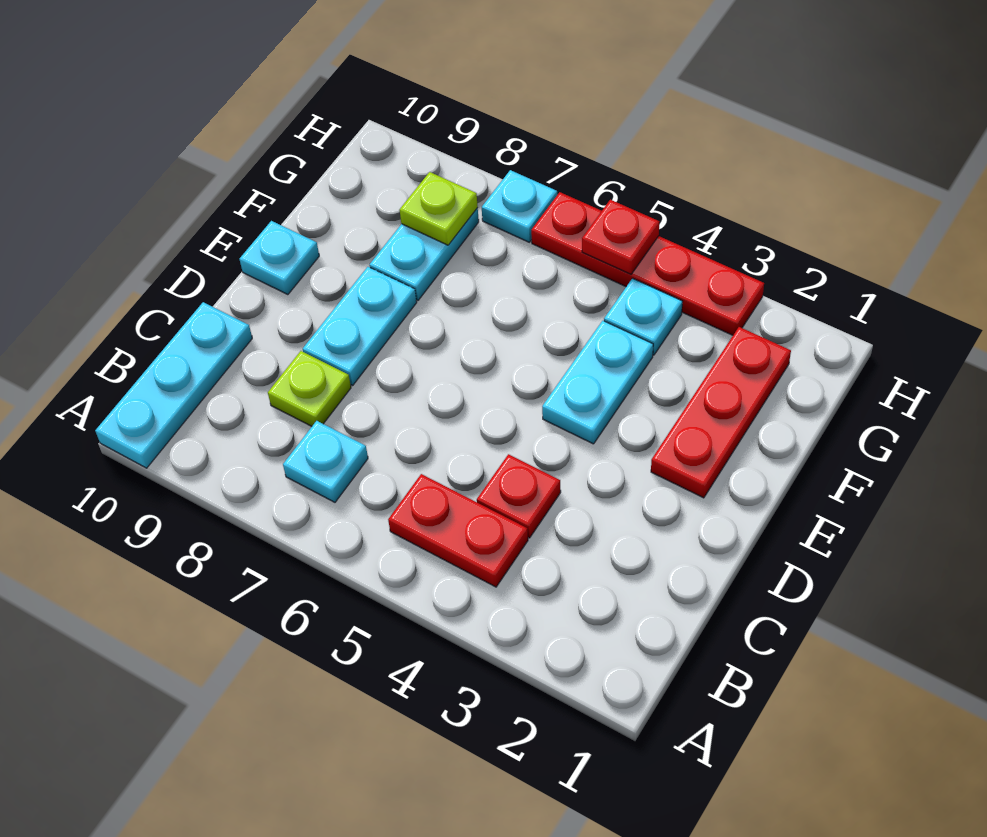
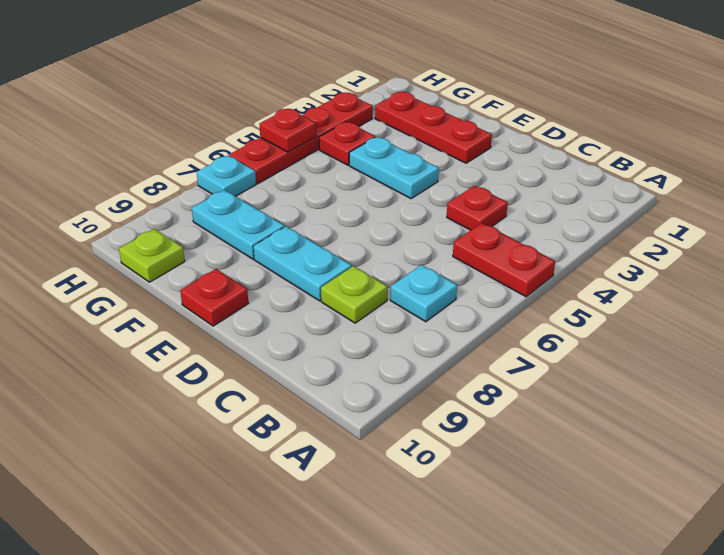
cyan plate A10:C10 level 1 -> none
red plate B4:B5 level 1 -> red plate A5:B5 level 1
cyan plate E10 level 1 -> red plate E10 level 1
cyan plate G4 level 1 -> red plate G4 level 1
lime plate G8 level 2 -> lime plate G10 level 1

